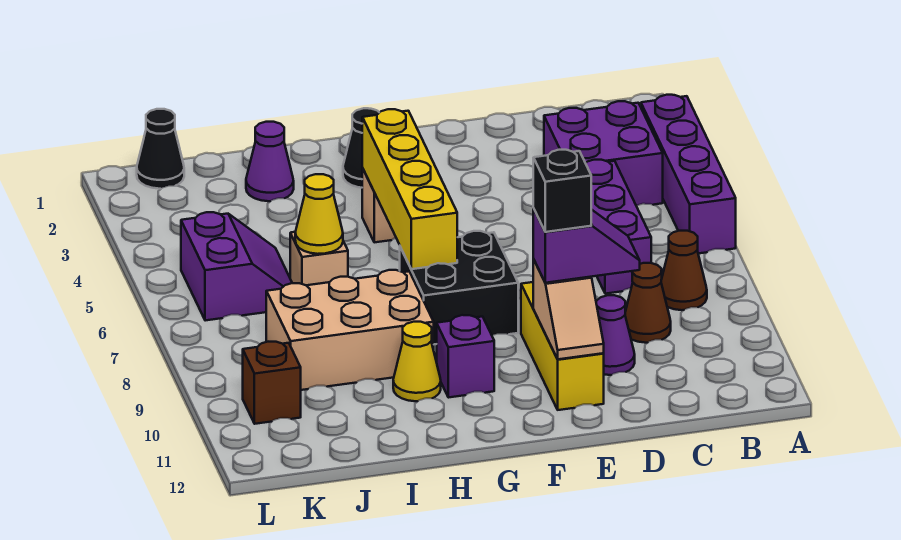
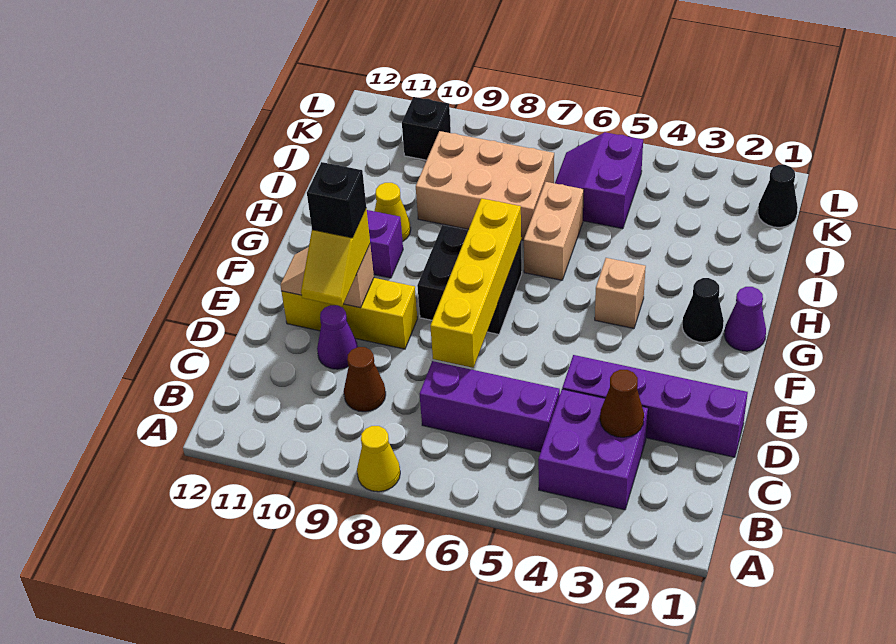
purple brick A3:A6 level 1 -> purple brick D1:D4 level 1
brown cone B8 level 1 -> brown cone C3 level 2
purple slope D10:E10 level 3 top E -> yellow slope D10:E10 level 3 top E
yellow brick G4:G7 level 2 -> yellow brick D7:G7 level 2
tan brick H8:J9 level 1 -> tan brick I7:J9 level 1
purple cone I2 level 1 -> purple cone G1 level 1
tan brick I6 level 1 -> tan brick H6:I6 level 1
yellow cone I6 level 2 -> yellow cone A8 level 1
purple slope J5:K6 level 1 top K -> purple slope J5:K6 level 1 top 5
brown brick K10 level 1 -> black brick K10 level 1

